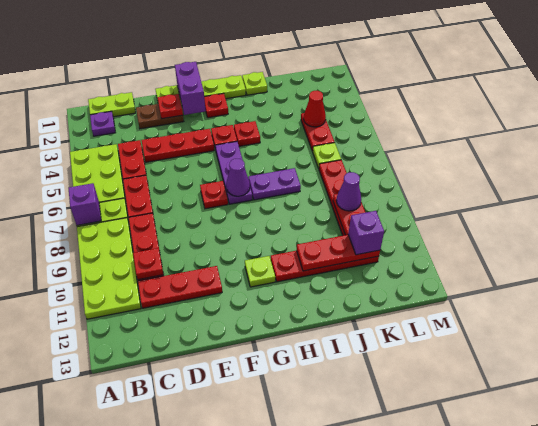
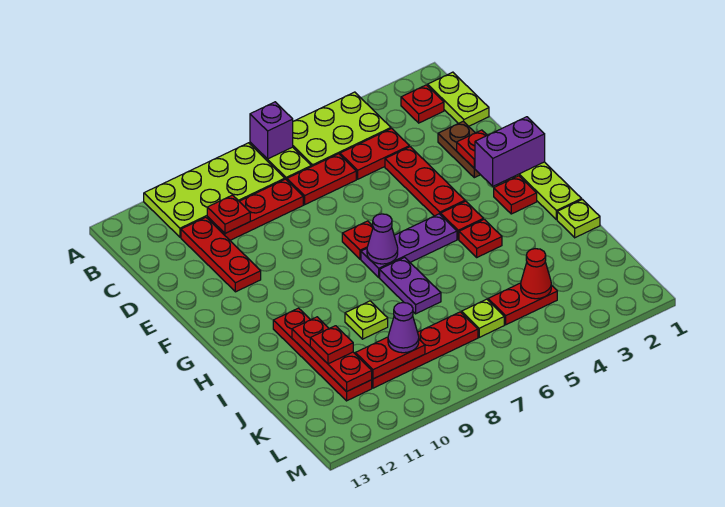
purple plate B2 level 1 -> red plate B2 level 1
lime plate G11 level 1 -> lime plate I9 level 1
none -> red plate J11 level 3
purple brick K11 level 3 -> none

